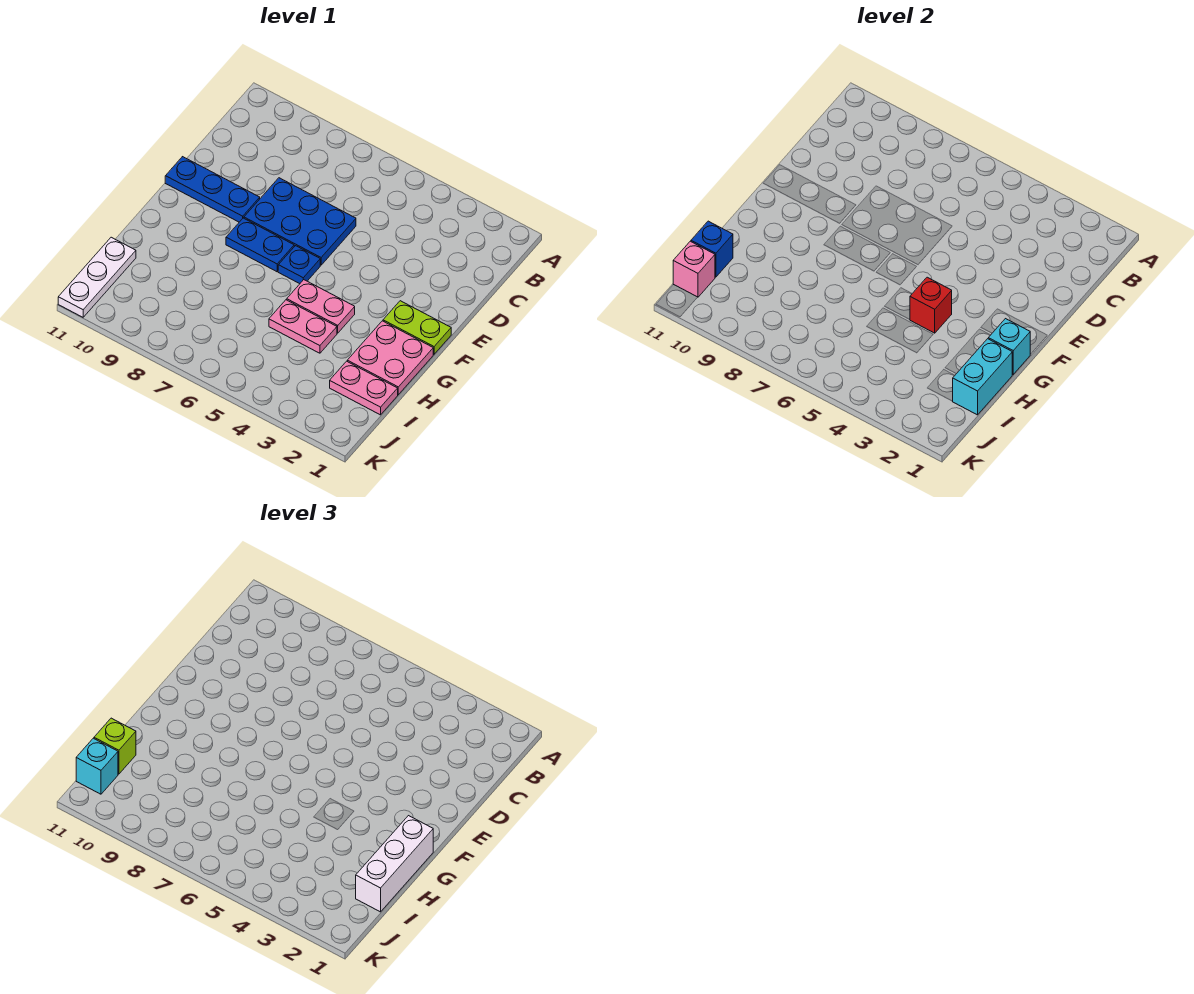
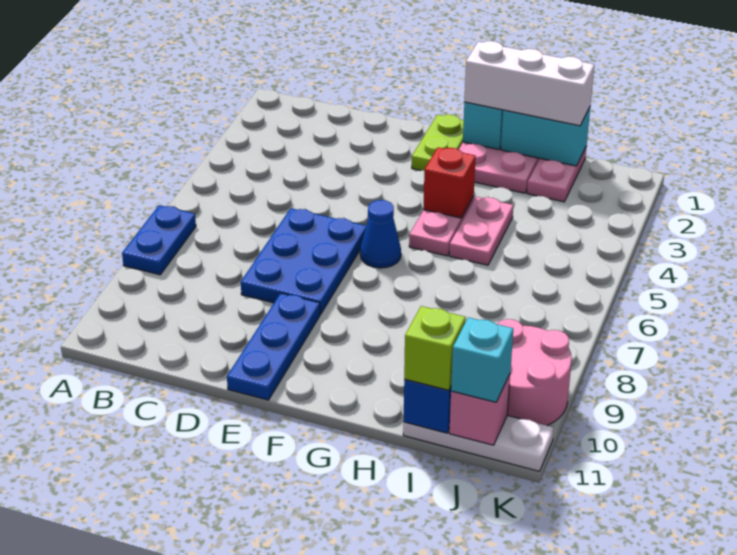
blue plate F6 level 1 -> blue cone F6 level 1
blue plate F7:F8 level 1 -> blue plate A7:A8 level 1
none -> pink round brick J9:K10 level 1

